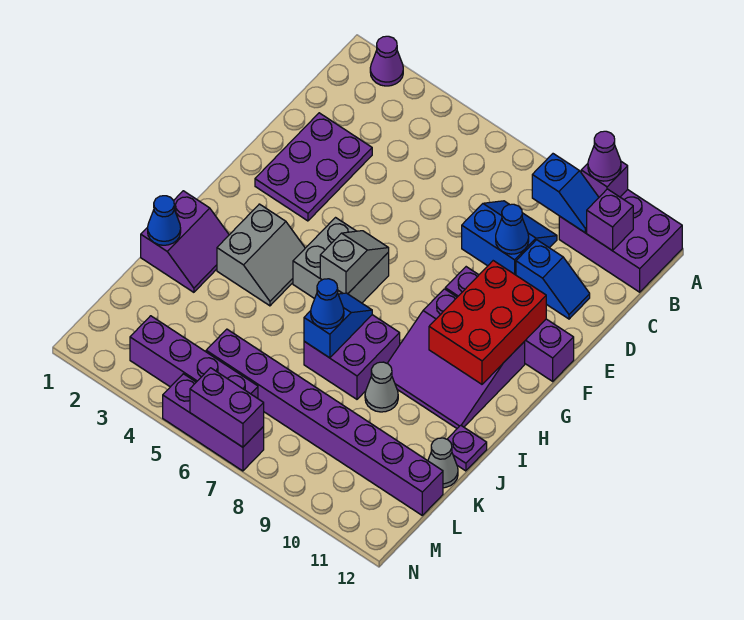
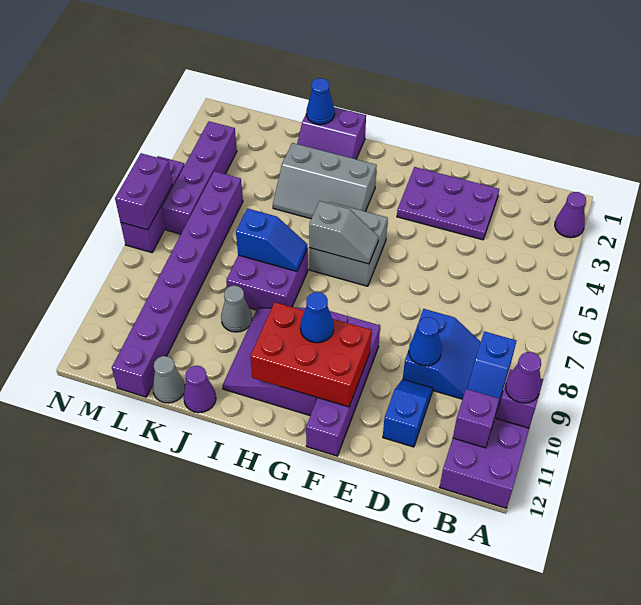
blue slope D10:D11 level 1 top 10 -> blue slope D10:D11 level 1 top 11
grey slope H3:I4 level 1 top 3 -> grey slope H3:J4 level 1 top 3
blue cone J7 level 3 -> blue cone G10 level 3
purple plate J12 level 1 -> purple cone J12 level 1

